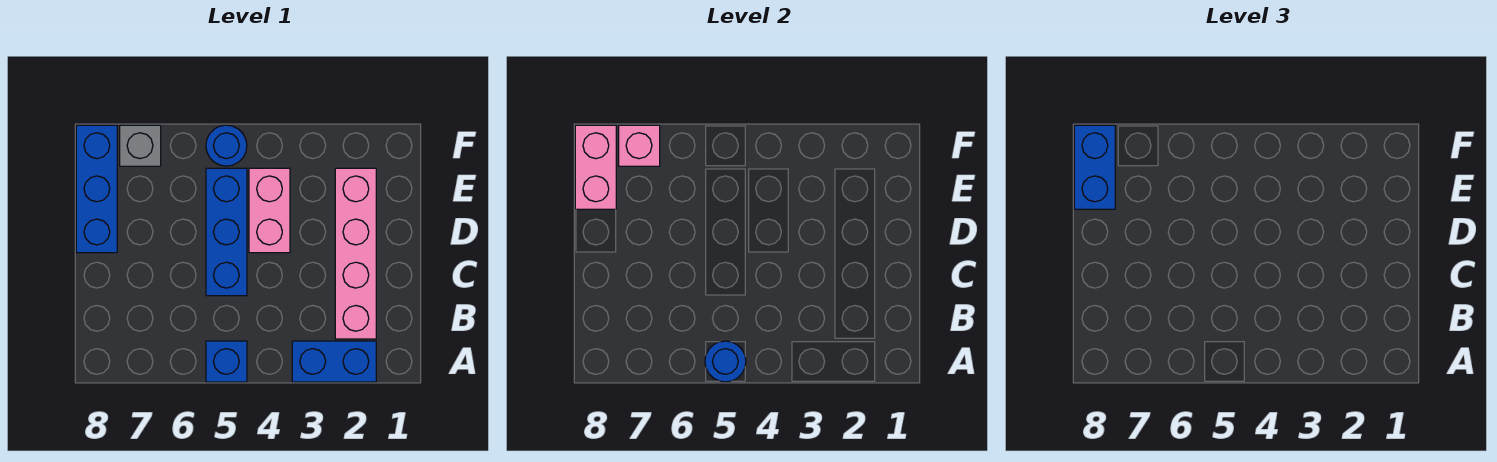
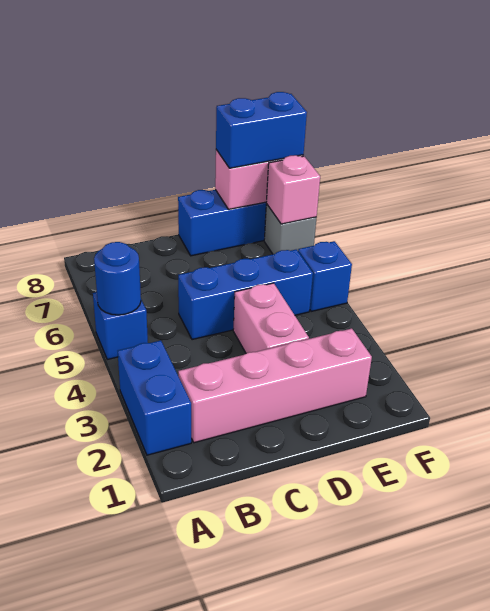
pink brick D4:E4 level 1 -> pink brick D3:D4 level 1
blue round brick F5 level 1 -> blue brick F5 level 1

